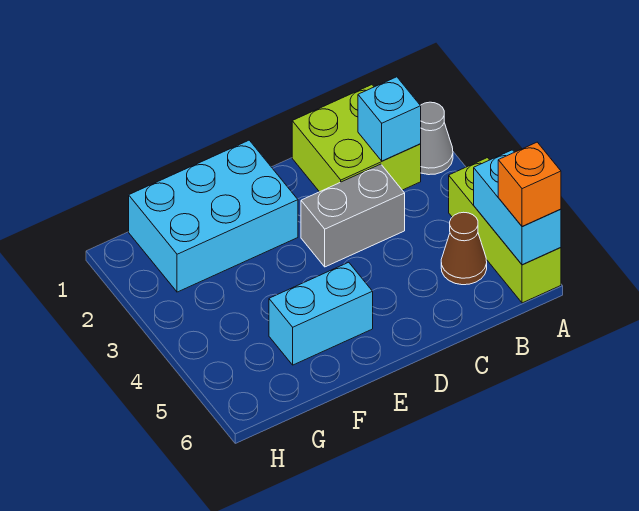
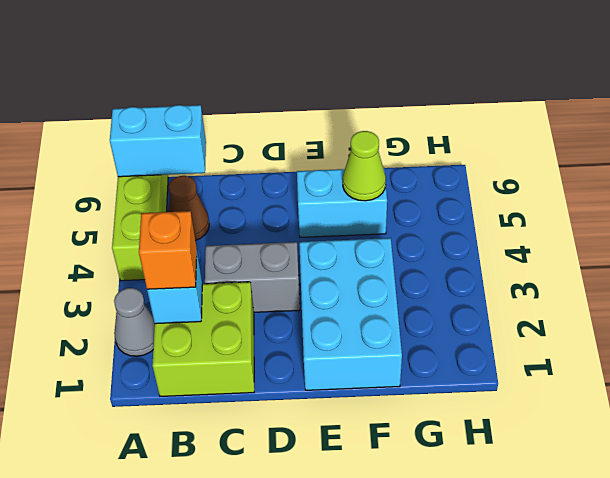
cyan brick A5:A6 level 2 -> cyan brick A6:B6 level 2
orange brick A6 level 3 -> orange brick B2 level 3
cyan brick E1:G2 level 1 -> cyan brick E1:F3 level 1
none -> lime cone F5 level 2

